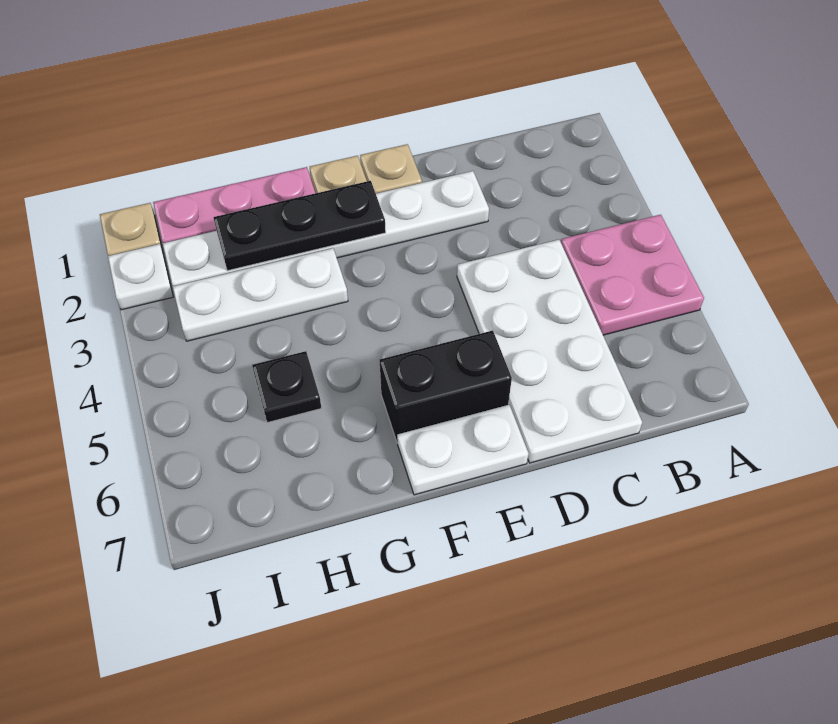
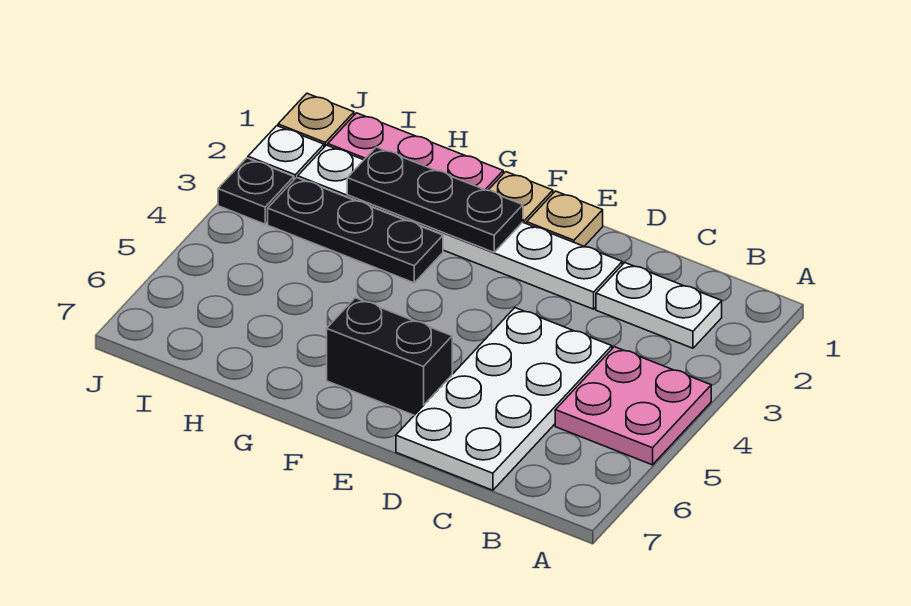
white plate E7:F7 level 1 -> white plate B2:C2 level 1
white plate G3:I3 level 1 -> black plate G3:I3 level 1
black plate H5 level 1 -> black plate J3 level 1

